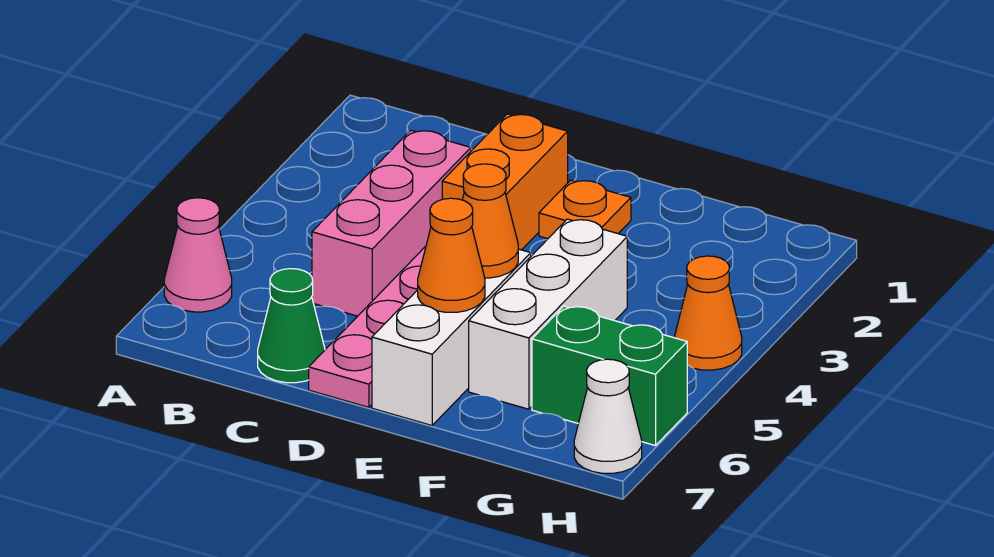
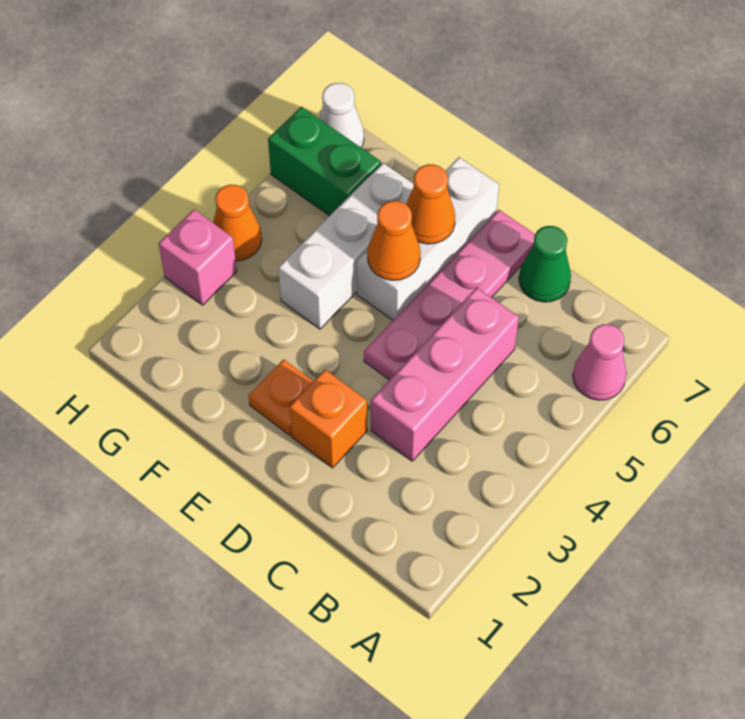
orange brick D2:D3 level 1 -> orange brick D2 level 1
none -> pink brick H3 level 1

